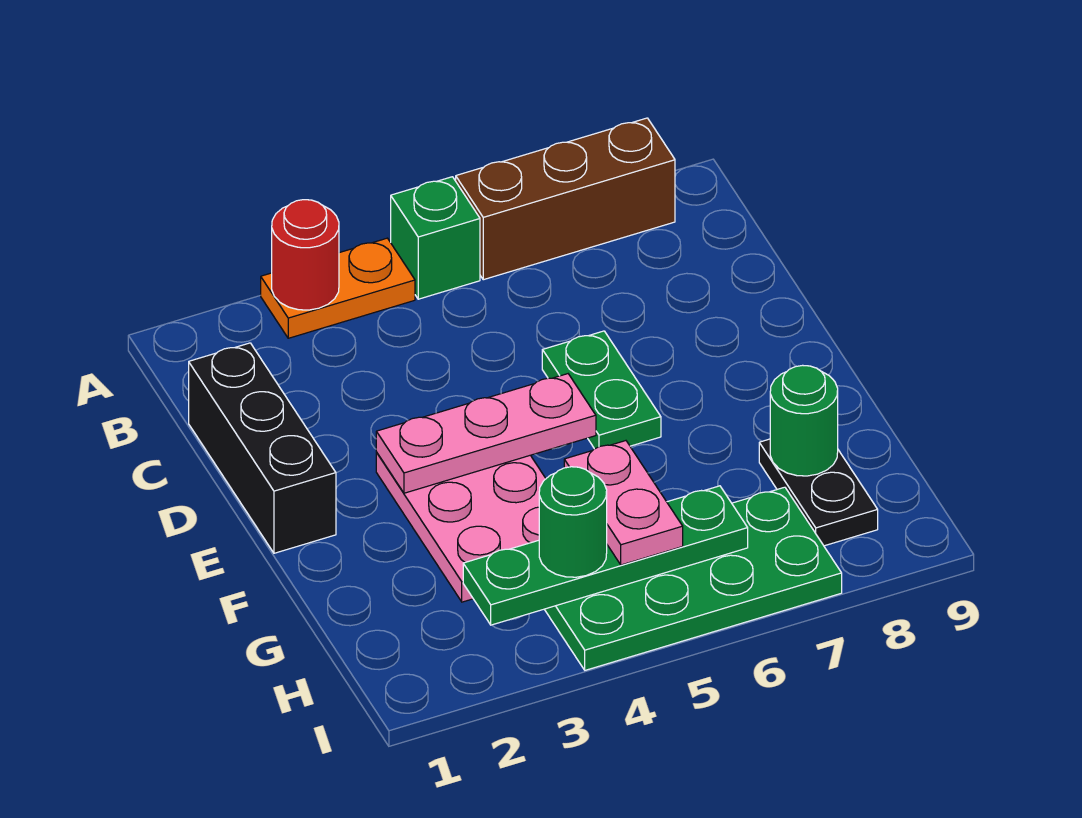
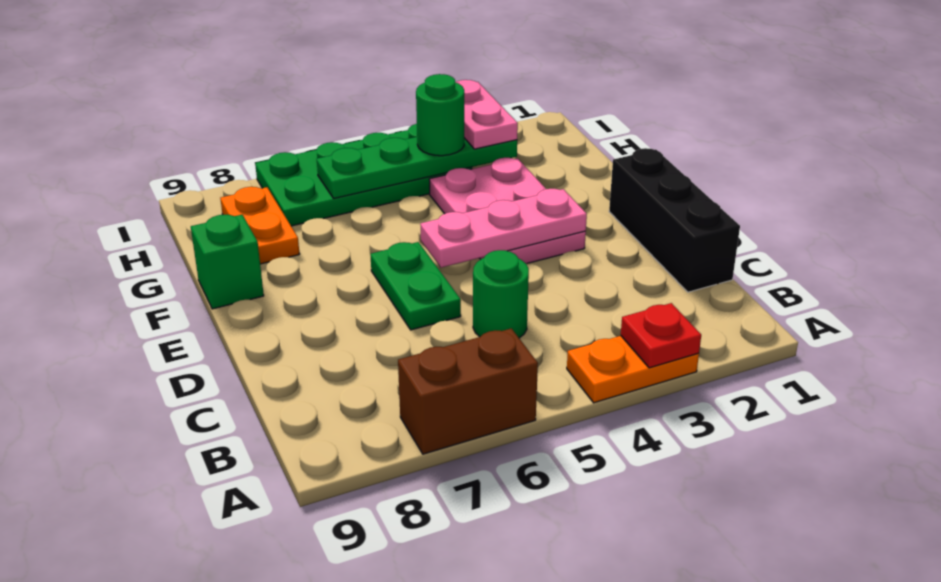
red round brick A3 level 2 -> red plate A3 level 2
green brick A5 level 1 -> green brick F9 level 1
brown brick A6:A8 level 1 -> brown brick A6:A7 level 1
pink plate G5:H5 level 3 -> pink plate H3:I3 level 3
black plate G8:H8 level 1 -> orange plate G8:H8 level 1
green round brick G8 level 2 -> green round brick C5 level 1

